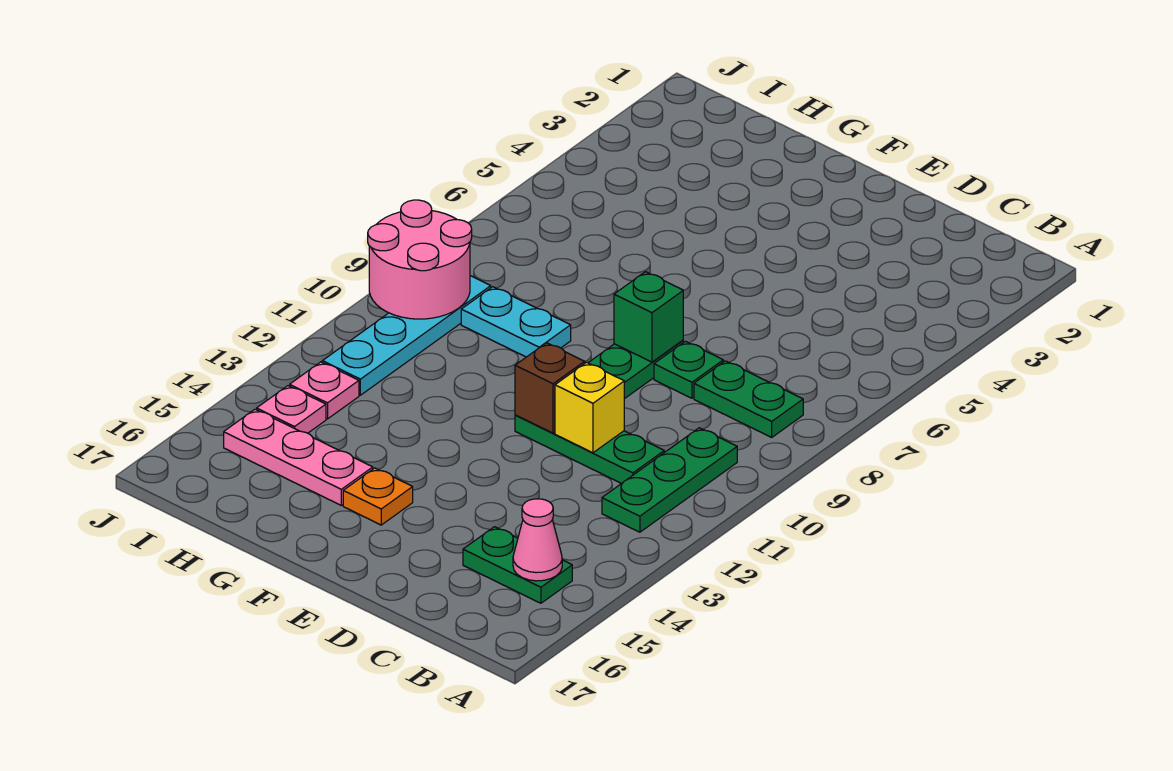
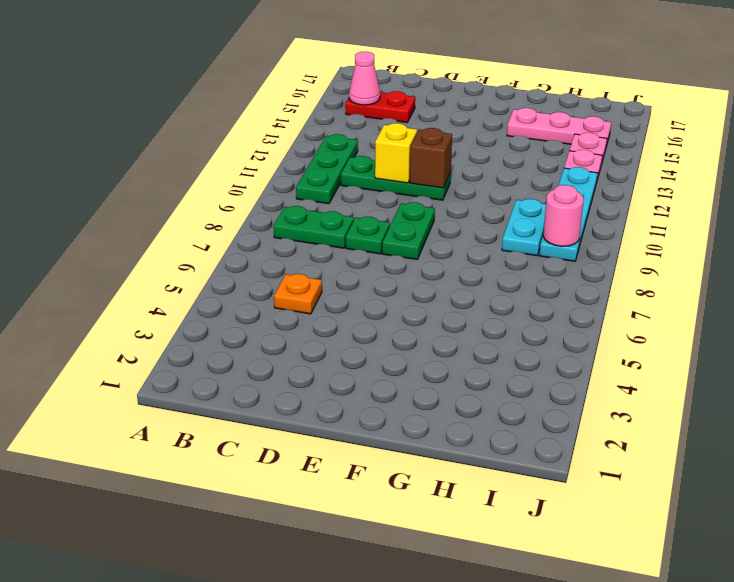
green plate B15:C15 level 1 -> red plate B15:C15 level 1
green brick E8 level 2 -> none
orange plate F15 level 1 -> orange plate C5 level 1
cyan plate G9:H9 level 1 -> cyan plate H9:H10 level 1
pink round brick I9:J10 level 2 -> pink round brick I9 level 2

